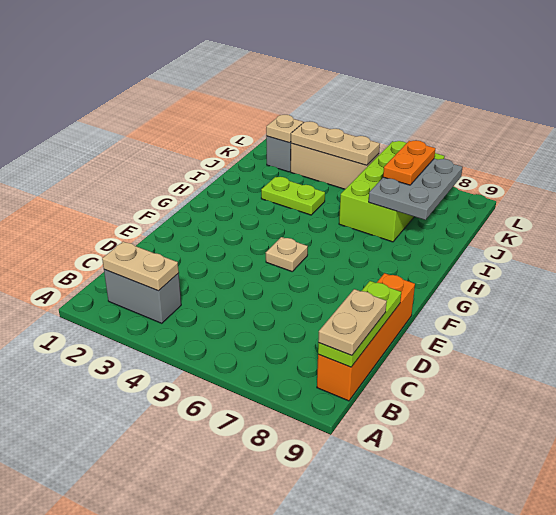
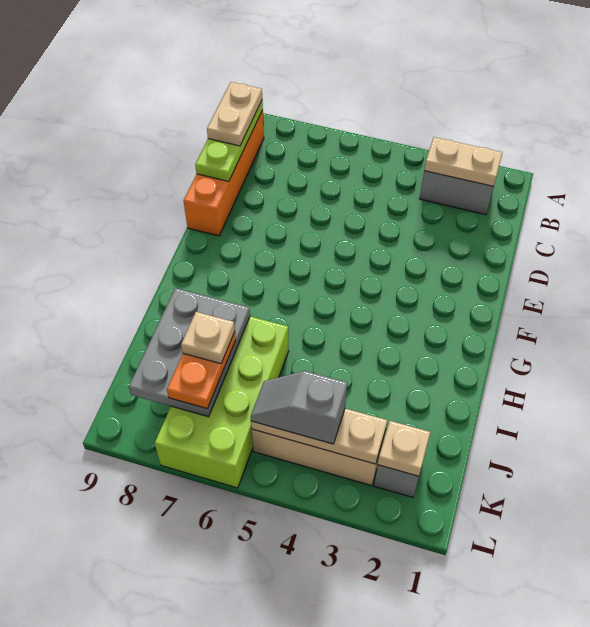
tan plate F5 level 1 -> tan plate J7 level 4
lime plate I3:I4 level 1 -> none
none -> grey slope K4:K5 level 3 top 4

